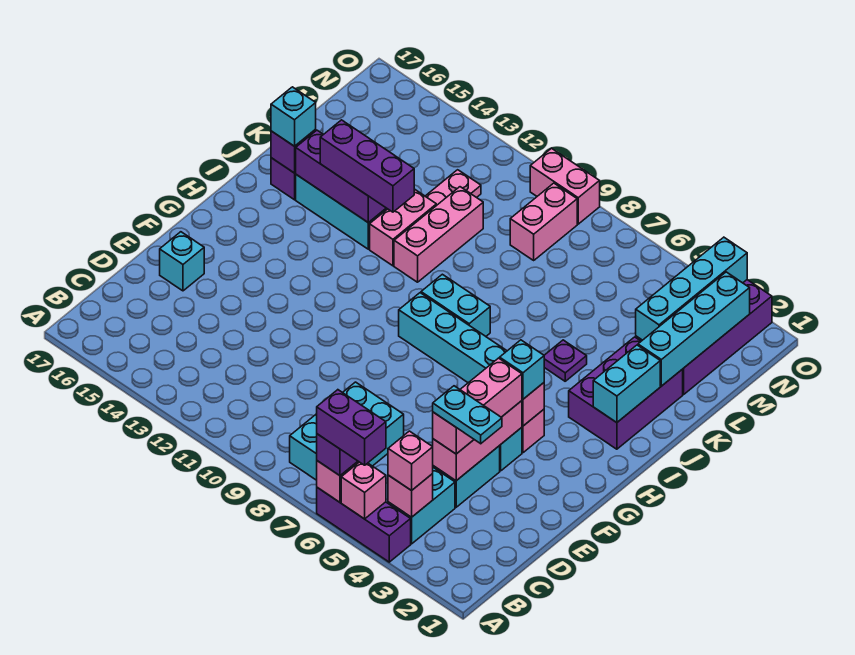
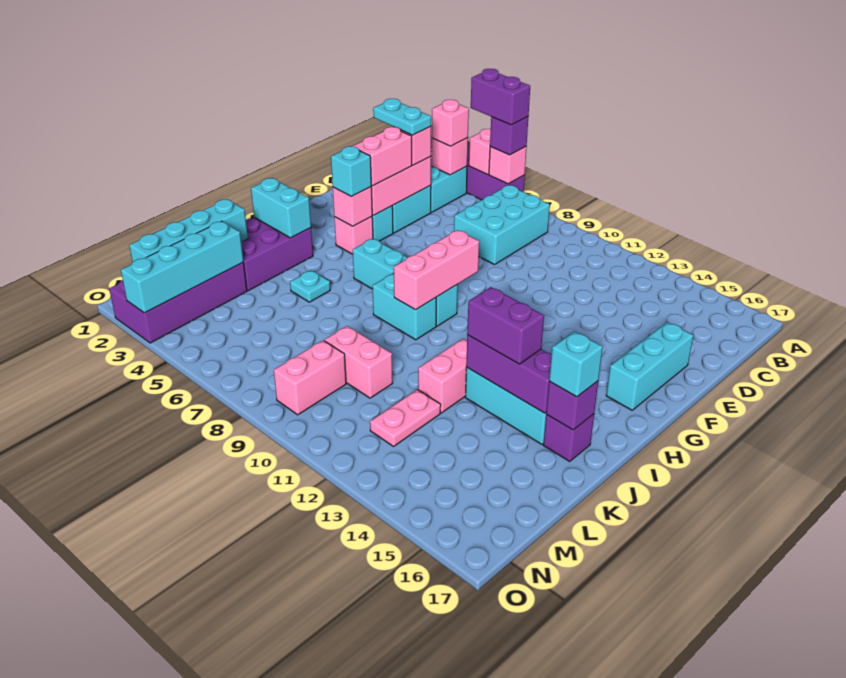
cyan brick E16 level 1 -> cyan brick E16:G16 level 1
cyan brick I2:J2 level 2 -> cyan brick I2:I3 level 2
purple plate J5 level 1 -> cyan plate J5 level 1
pink brick J11:L11 level 1 -> pink brick G9:I9 level 2
purple brick J12:J14 level 3 -> purple brick J13:J14 level 3
pink brick O9:O10 level 1 -> pink brick L9:L10 level 1

